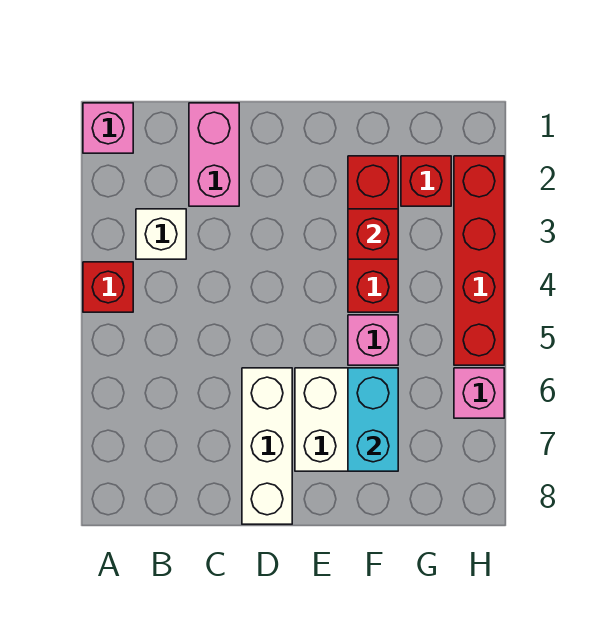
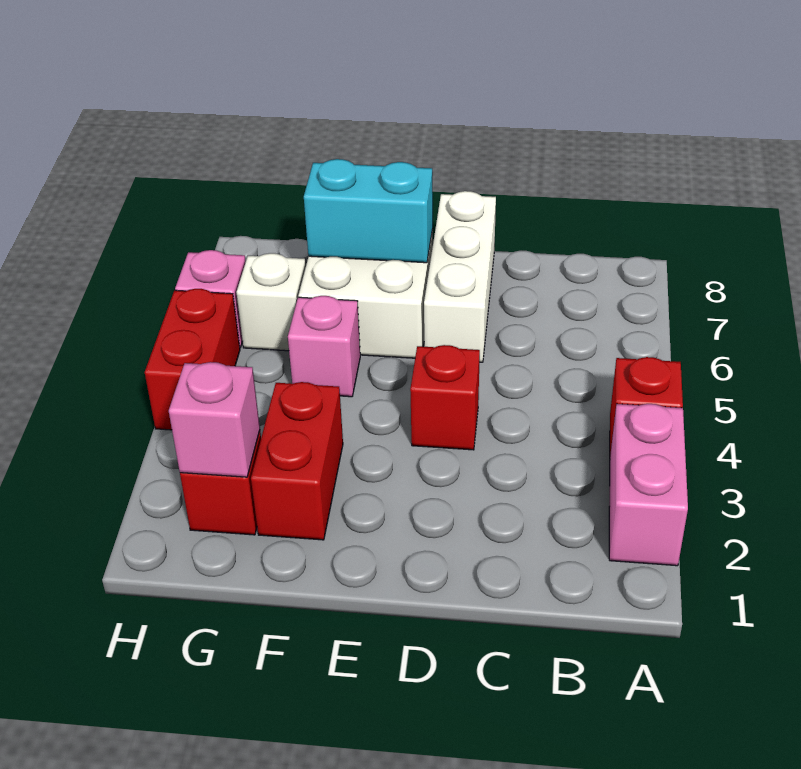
pink brick A1 level 1 -> pink brick G2 level 2
white brick B3 level 1 -> white brick G6 level 1
pink brick C1:C2 level 1 -> pink brick A2:A3 level 1
red brick F2:F4 level 1 -> red brick F2:F3 level 1
red brick F3 level 2 -> red brick D4 level 1
cyan brick F6:F7 level 2 -> cyan brick E7:F7 level 2
red brick H2:H5 level 1 -> red brick H4:H5 level 1

